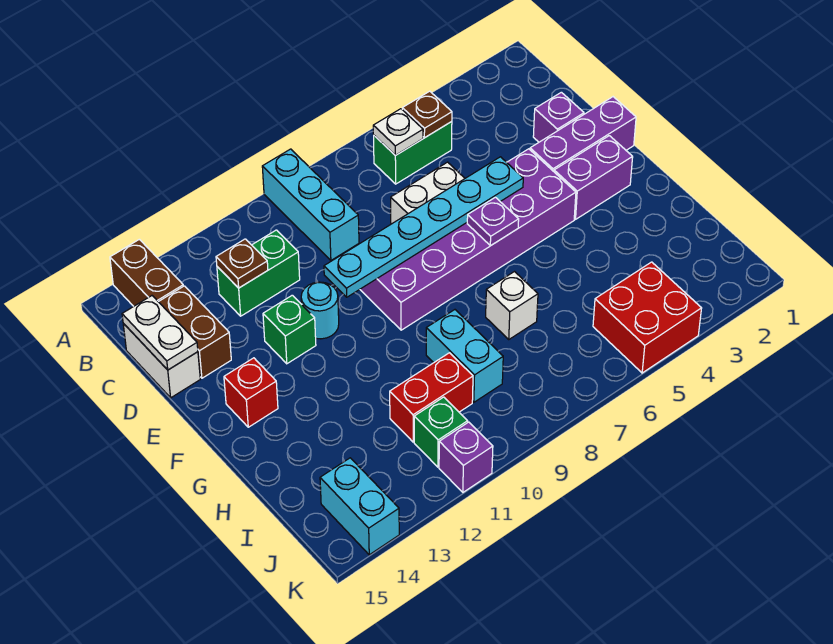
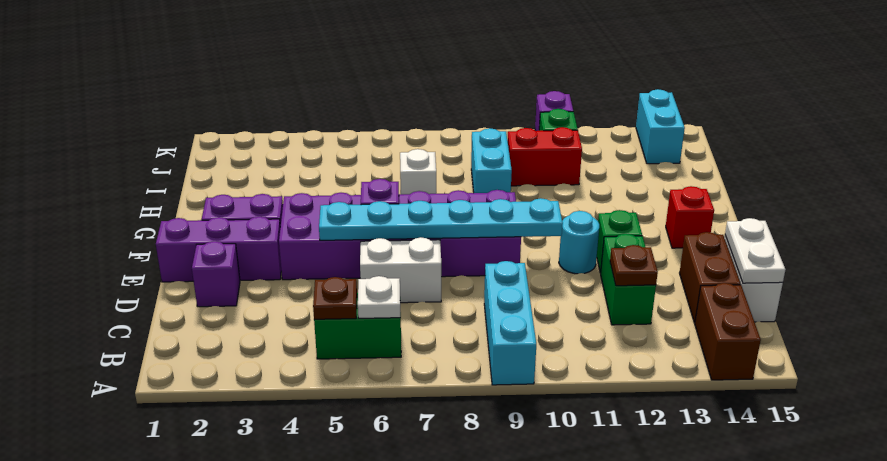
green brick C11:C12 level 1 -> green brick C12:D12 level 1
red brick J4:K5 level 1 -> none

